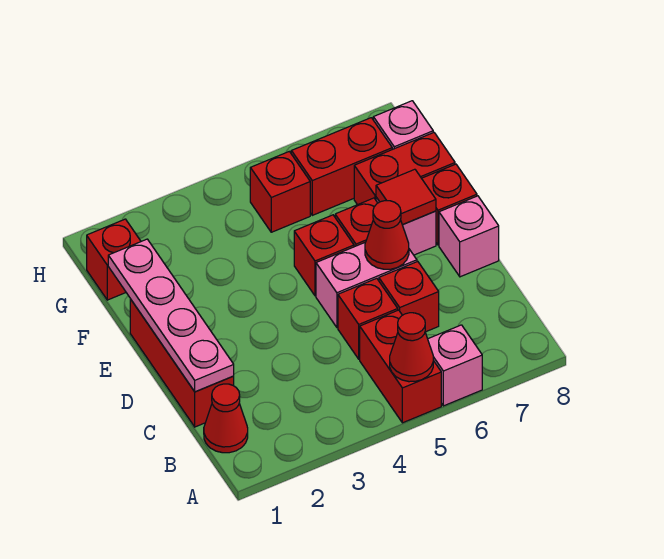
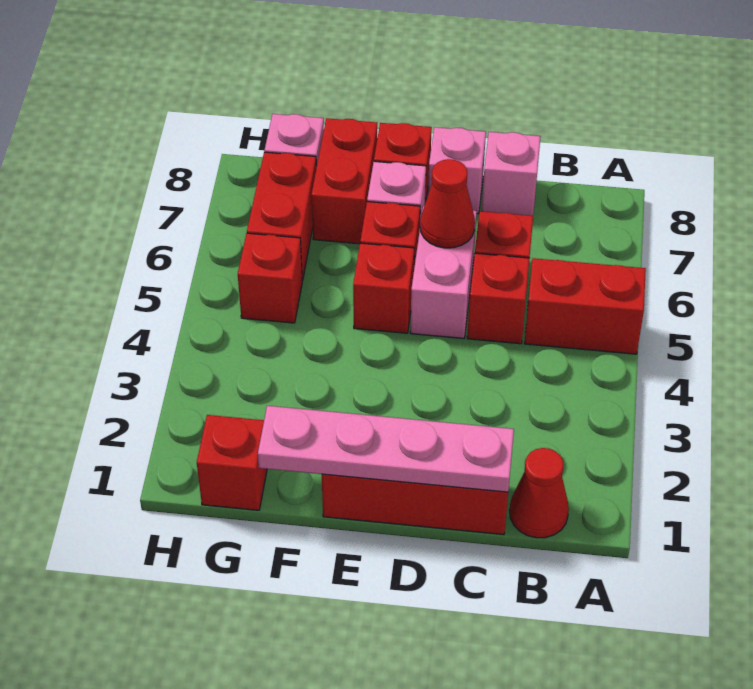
red cone A5 level 2 -> none
pink brick A6 level 1 -> pink brick C8 level 1
red tile E7 level 2 -> none

